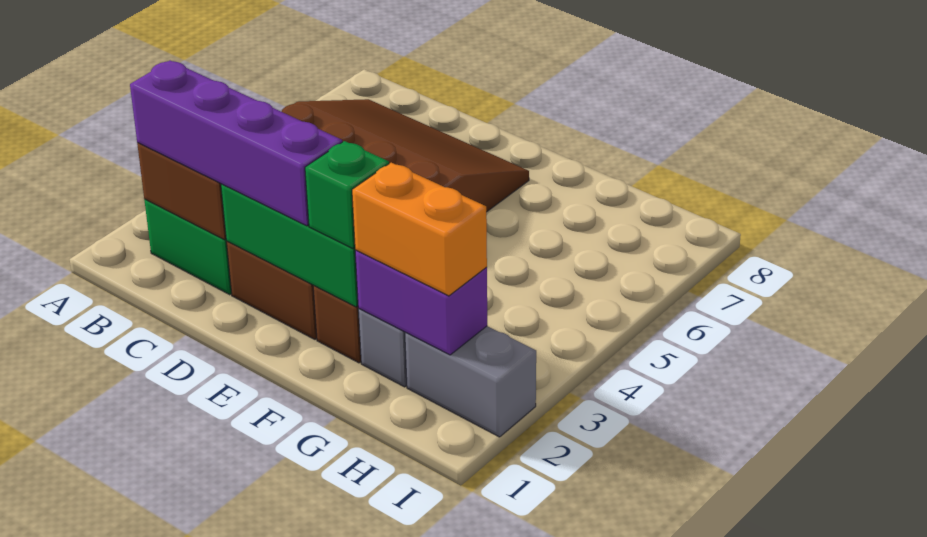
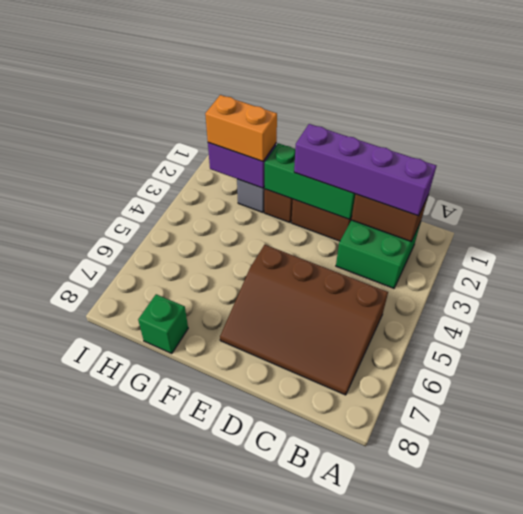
green brick F2 level 3 -> green brick G8 level 1
grey brick H2:I2 level 1 -> none

